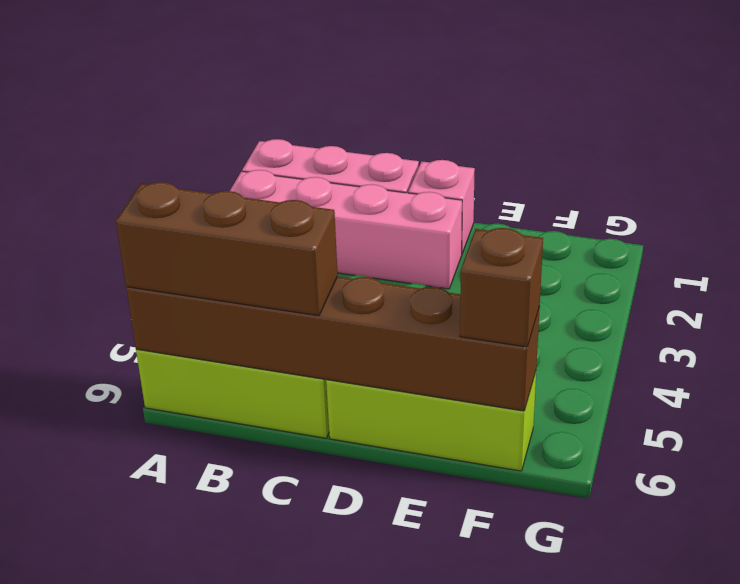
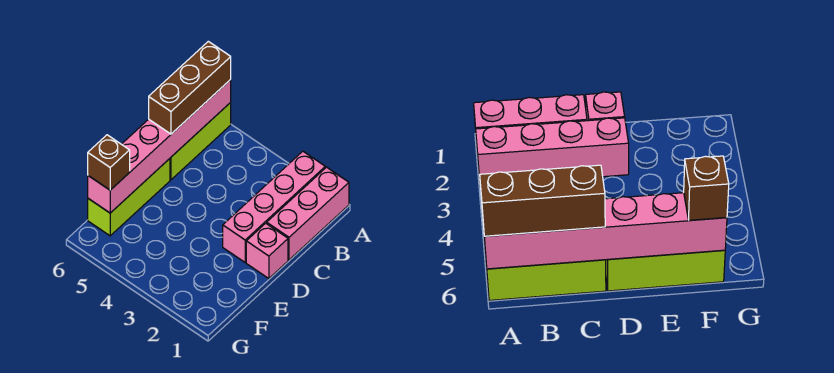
brown brick A6:F6 level 2 -> pink brick A6:F6 level 2

